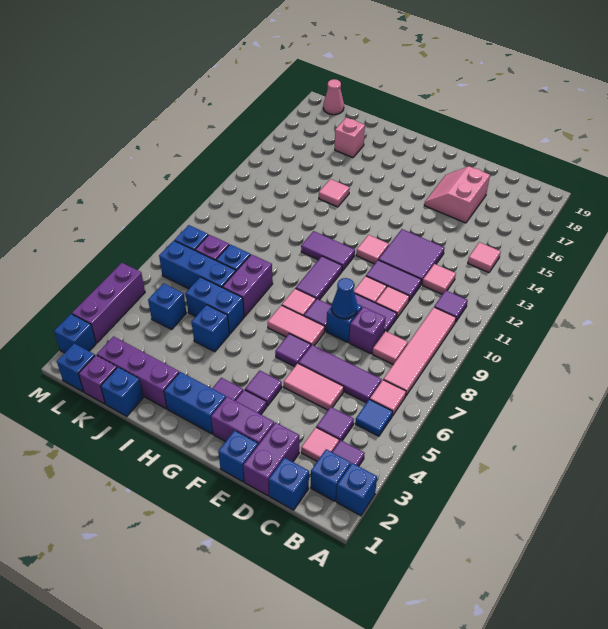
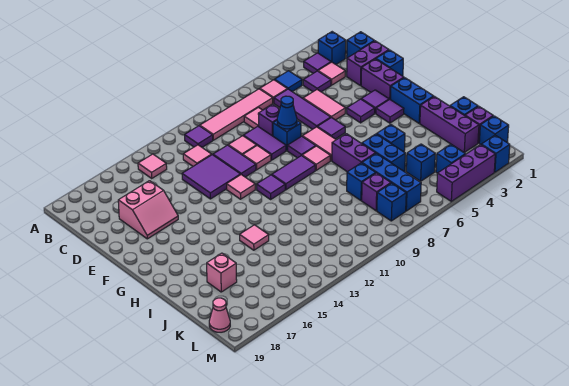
blue brick A2 level 1 -> blue brick L4 level 1
purple tile G11:H11 level 1 -> purple tile G11 level 1
purple brick I7:I8 level 1 -> purple brick H7:I7 level 1

